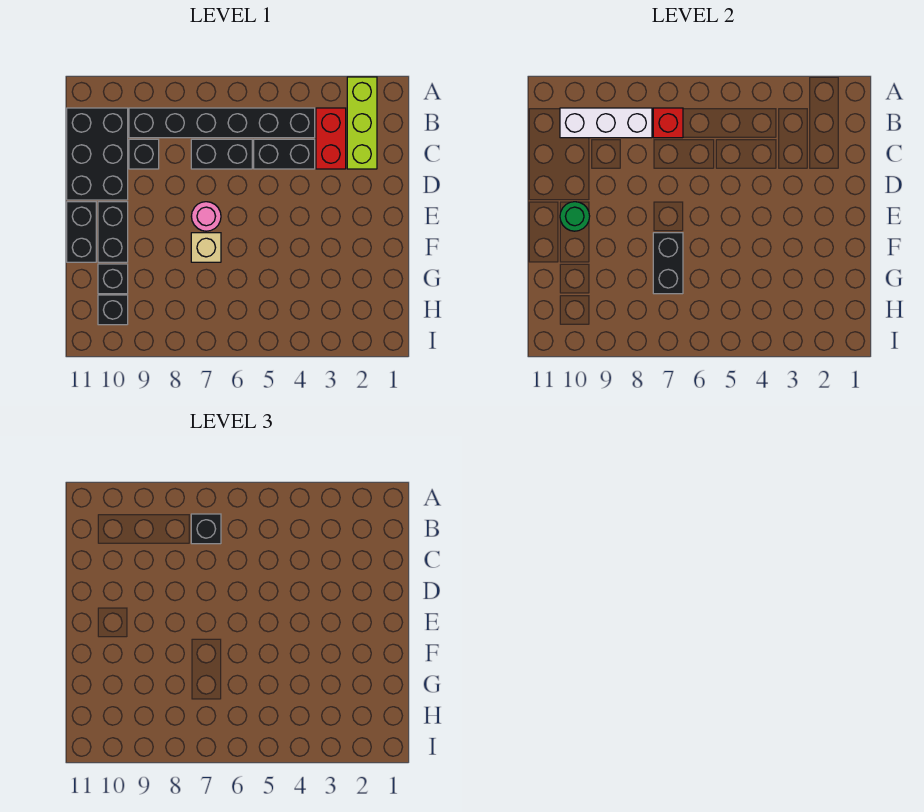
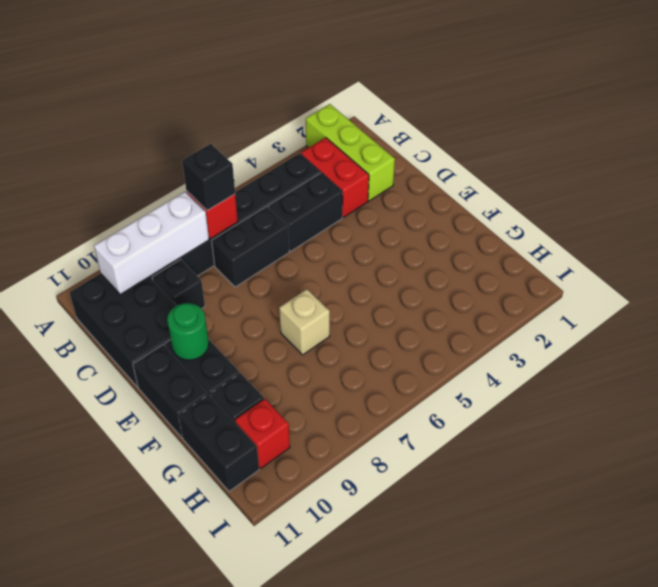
pink round brick E7 level 1 -> none
black brick F7:G7 level 2 -> black brick G11:H11 level 1
black brick H10 level 1 -> red brick H10 level 1

